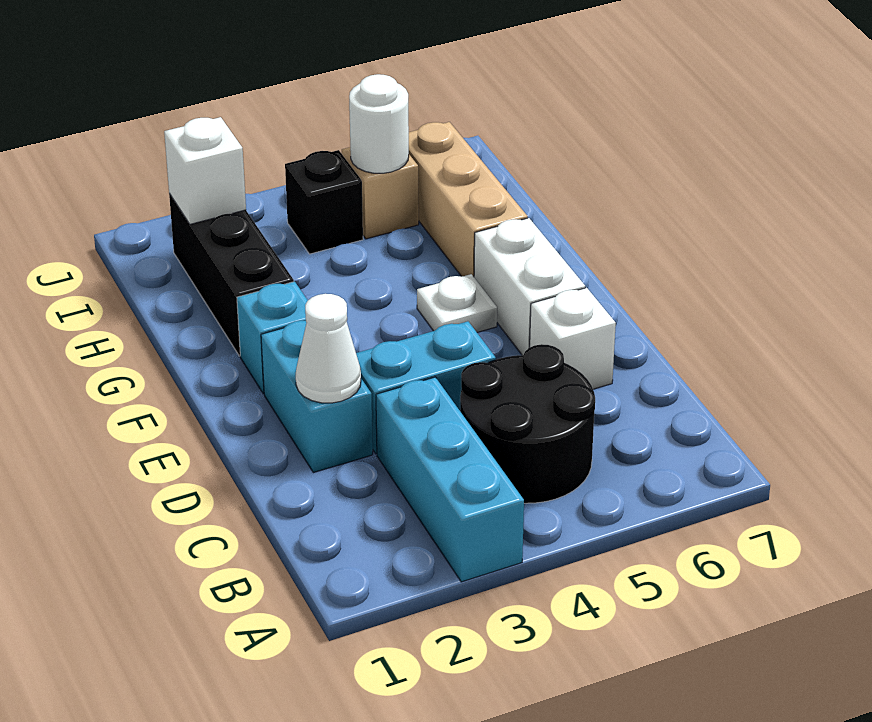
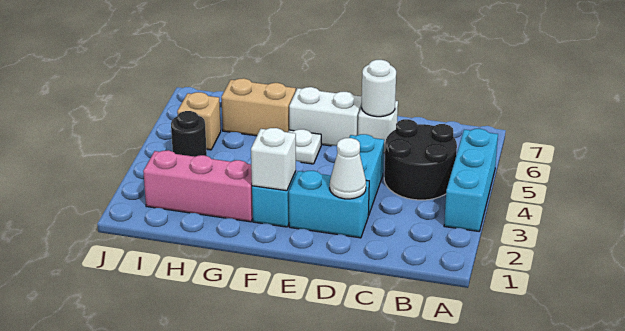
cyan brick A3:C3 level 1 -> cyan brick A3:A5 level 1
black brick G2:I2 level 1 -> pink brick G2:I2 level 1
tan brick G6:I6 level 1 -> tan brick G6:H6 level 1
white brick I2 level 2 -> white brick F2 level 2
black brick I4 level 1 -> black round brick I4 level 1
white round brick I5 level 2 -> white round brick D6 level 2

